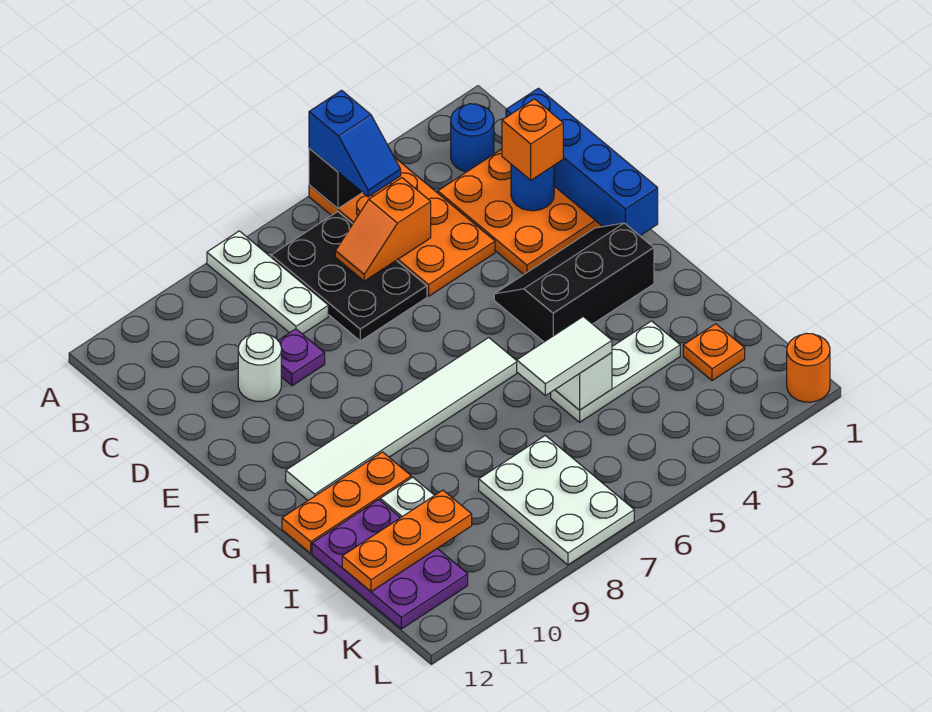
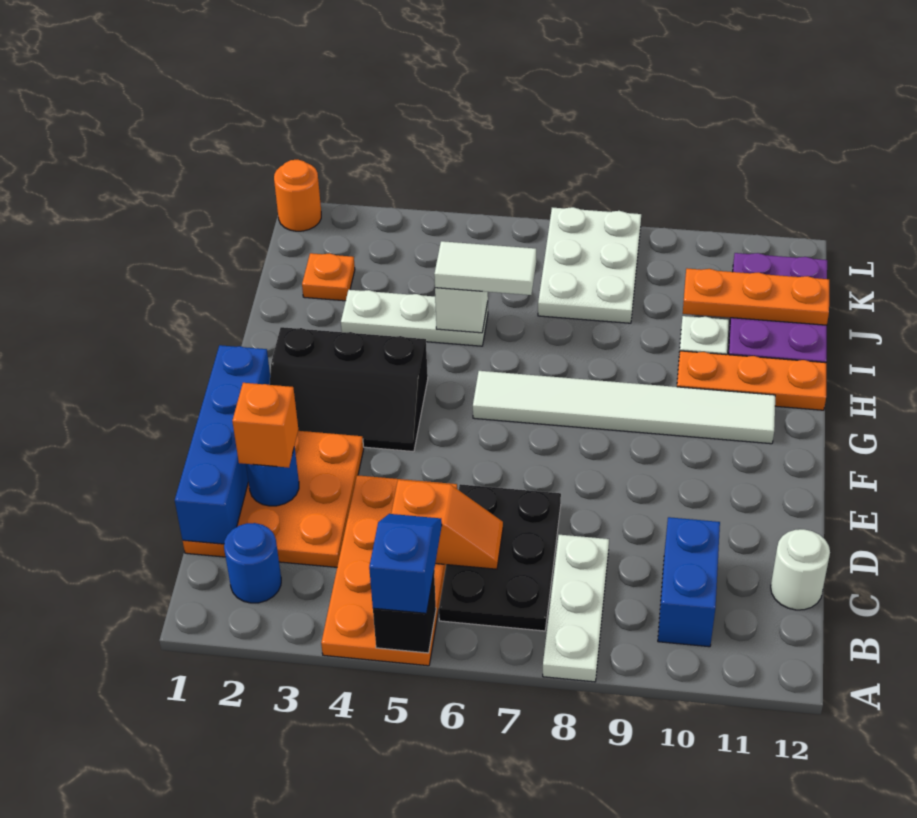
none -> blue brick B10:C10 level 1
purple plate D9 level 1 -> none
white round brick D10 level 1 -> white round brick C12 level 1

